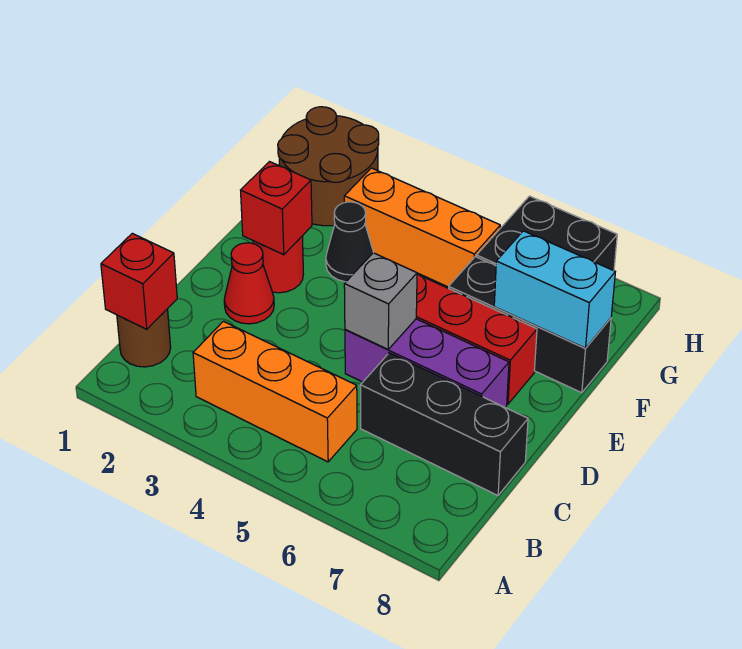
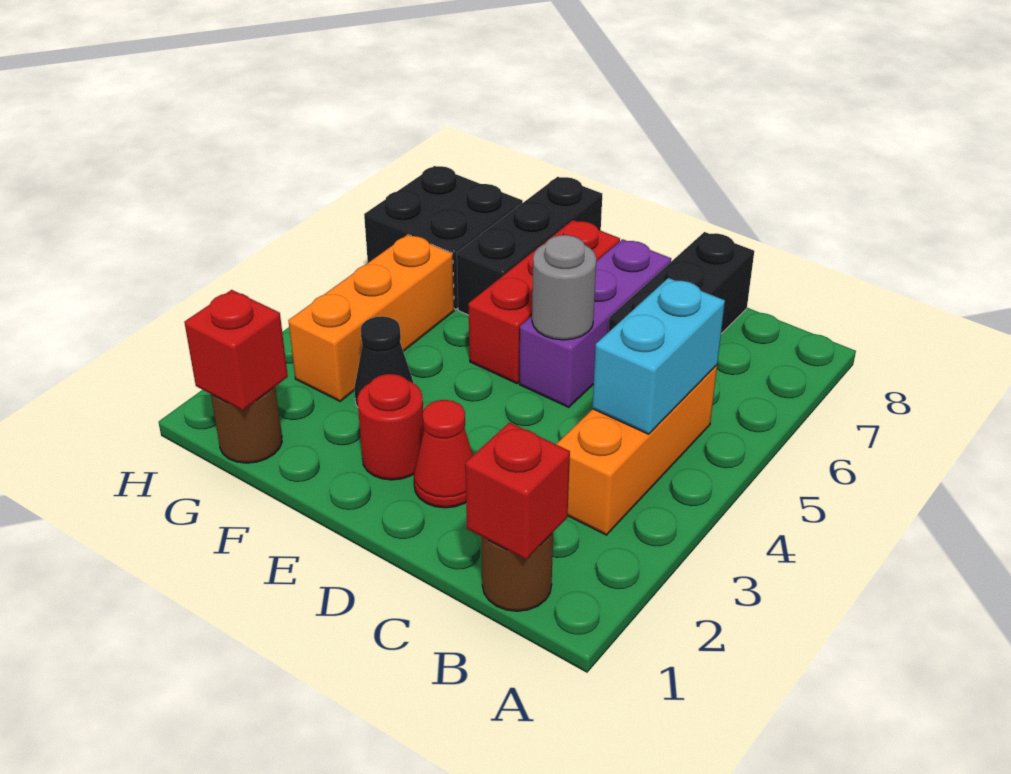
grey brick D5 level 2 -> grey round brick D5 level 2
red brick E2 level 2 -> red brick G1 level 2
cyan brick F7:F8 level 2 -> cyan brick B4:B5 level 2
brown round brick G1:H2 level 1 -> brown round brick G1 level 1

